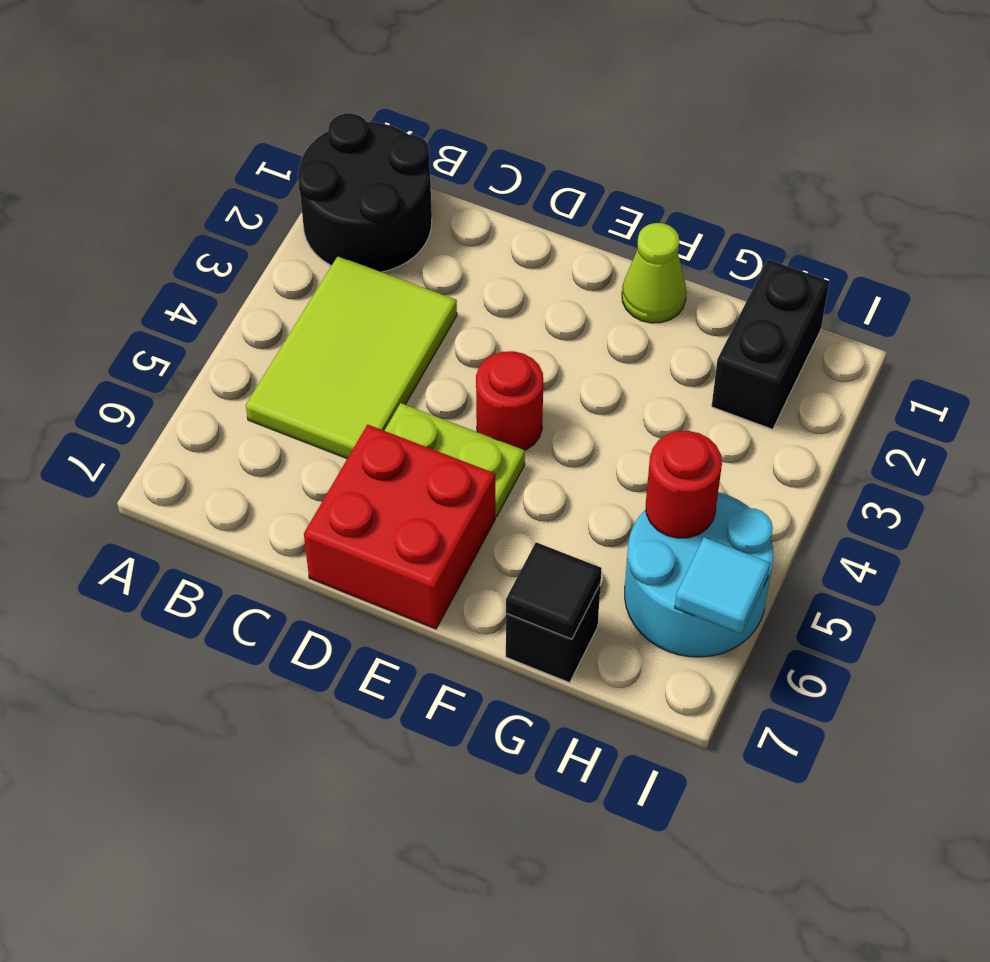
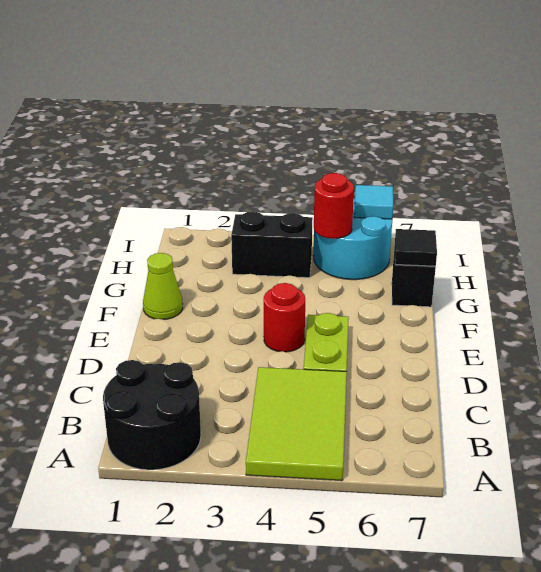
lime tile B3:C5 level 1 -> lime tile A4:C5 level 1
red brick D6:E7 level 1 -> none
black brick H1:H2 level 1 -> black brick H3:H4 level 1

